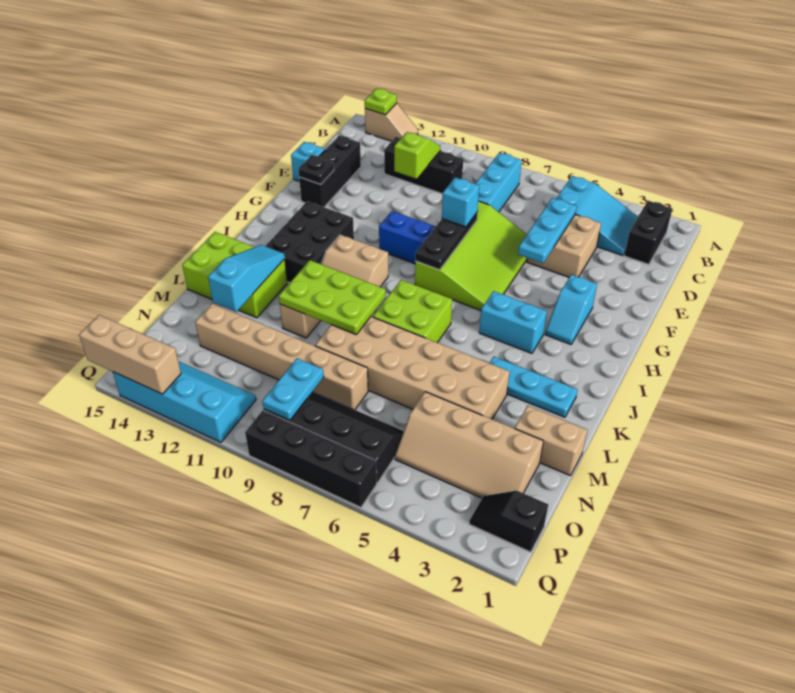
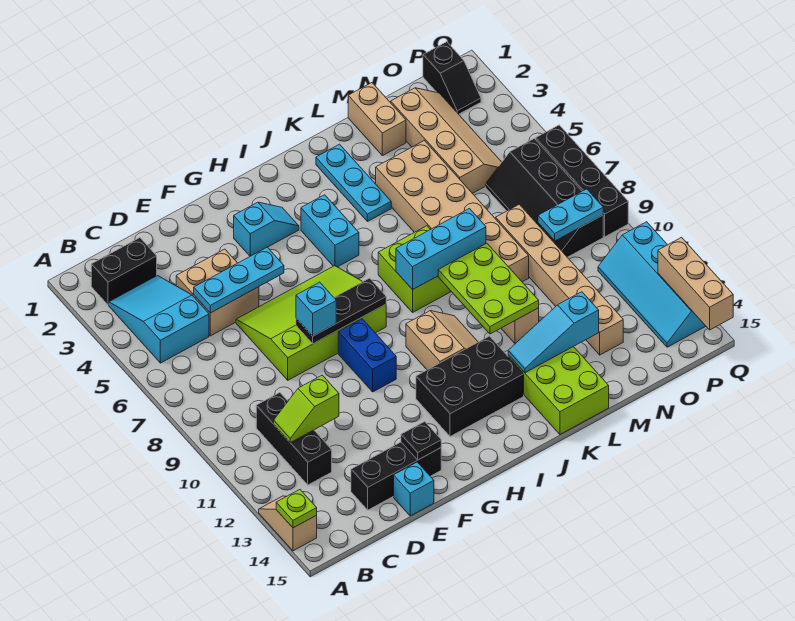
cyan brick B8:D8 level 1 -> cyan brick J8:L8 level 2

